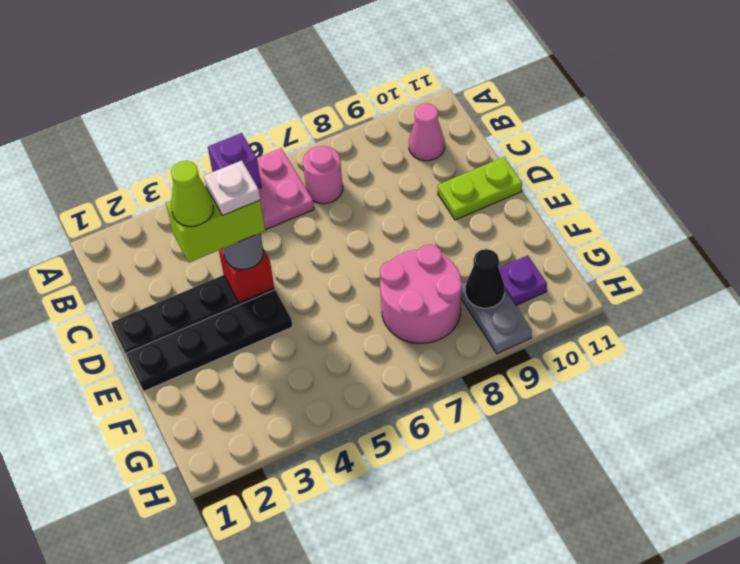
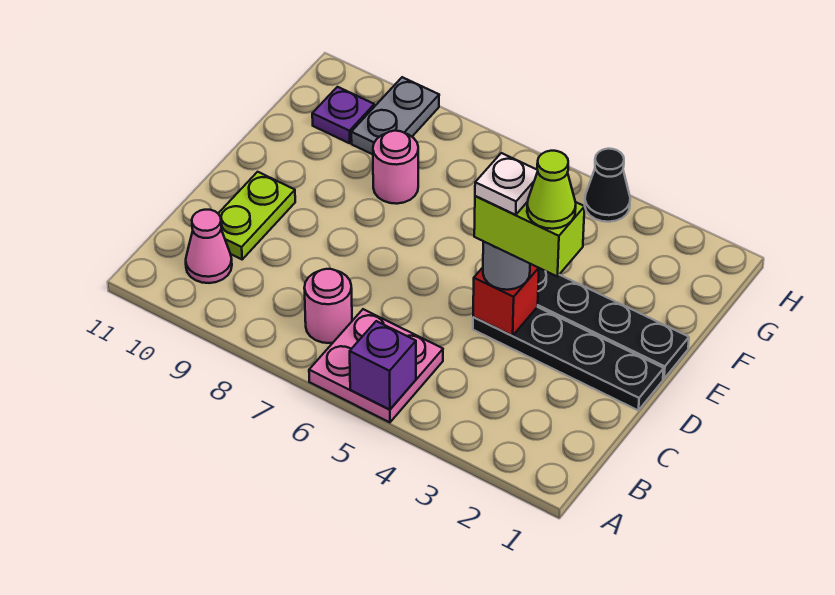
lime plate D10:D11 level 1 -> lime plate C10:D10 level 1
pink round brick F7:G8 level 1 -> pink round brick F8 level 1
black cone G9 level 2 -> black cone H4 level 1

